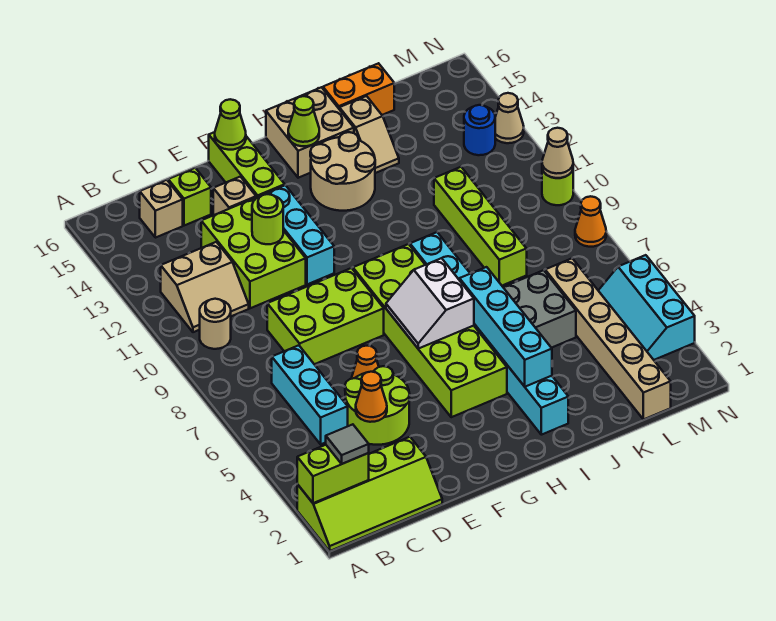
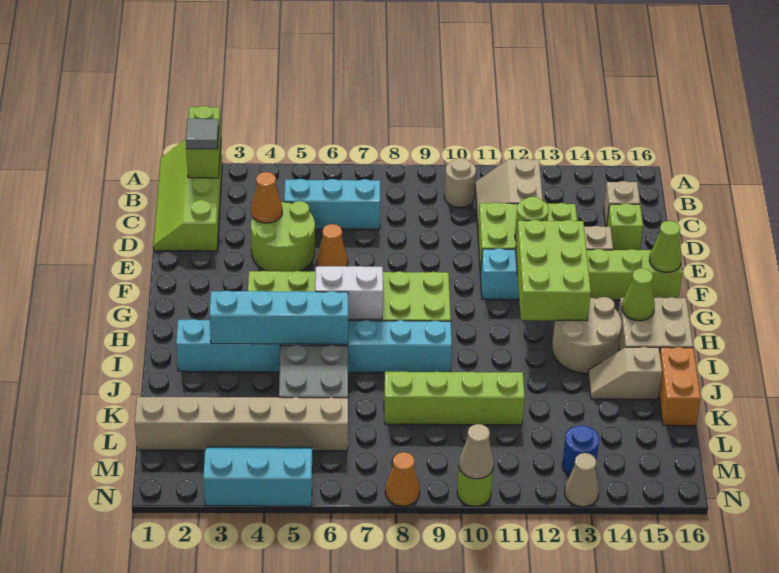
lime brick D8:F9 level 1 -> lime brick F12:H13 level 2

